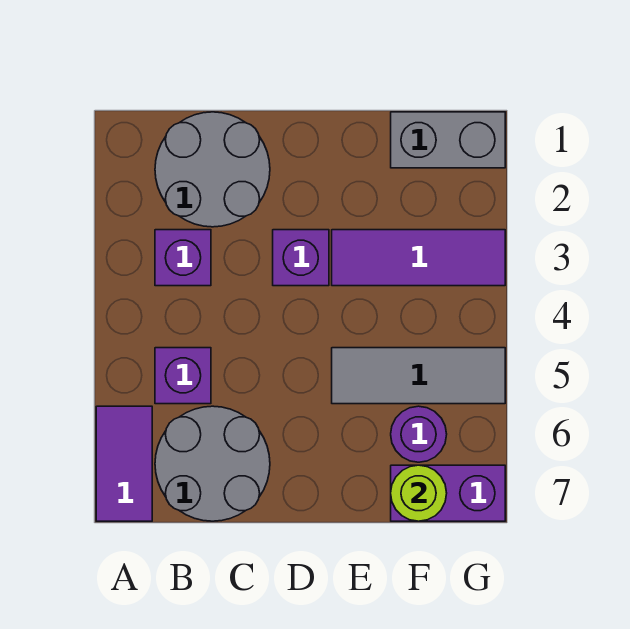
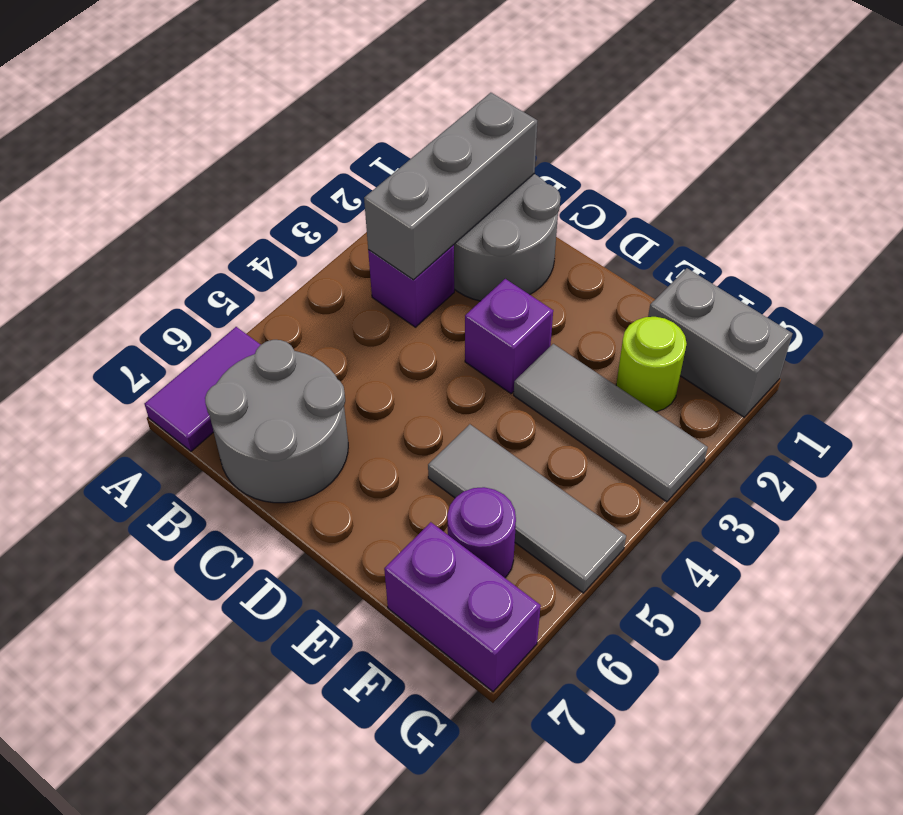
none -> grey brick B1:B3 level 2
purple brick B5 level 1 -> none
purple tile E3:G3 level 1 -> grey tile E3:G3 level 1
lime round brick F7 level 2 -> lime round brick F2 level 1

